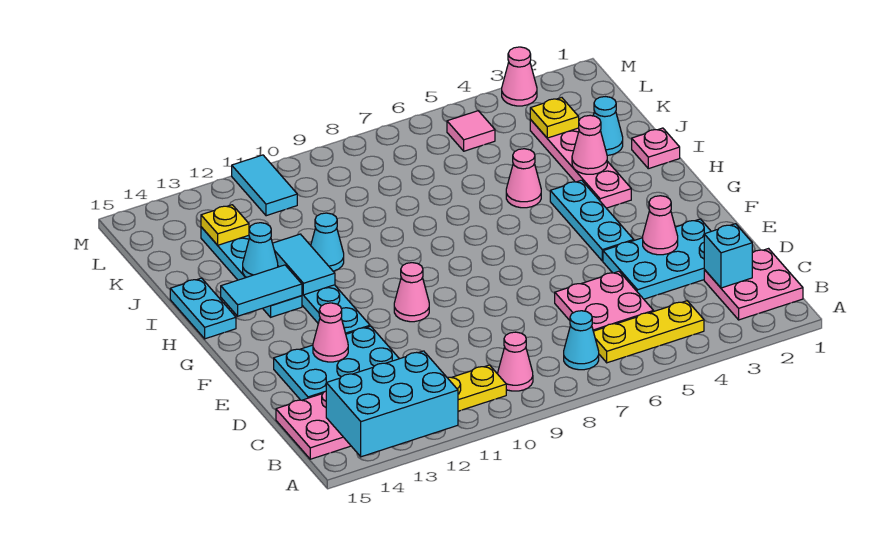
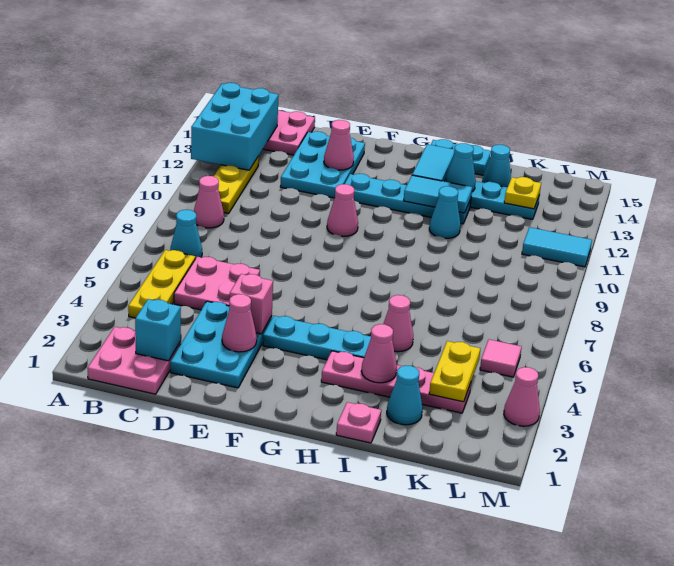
none -> pink brick E4 level 2
none -> cyan cone J14 level 1
yellow plate K3 level 2 -> yellow plate K3:K4 level 2

